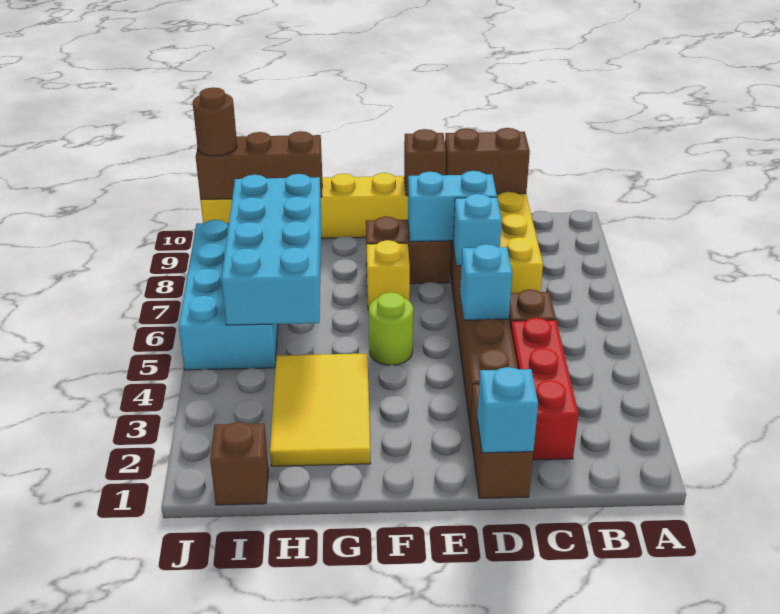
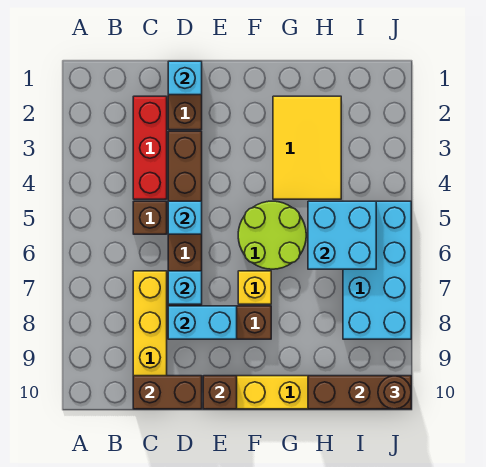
lime round brick F5 level 1 -> lime round brick F5:G6 level 1
cyan brick H5:I8 level 2 -> cyan brick H5:I6 level 2
brown brick I1 level 1 -> none

